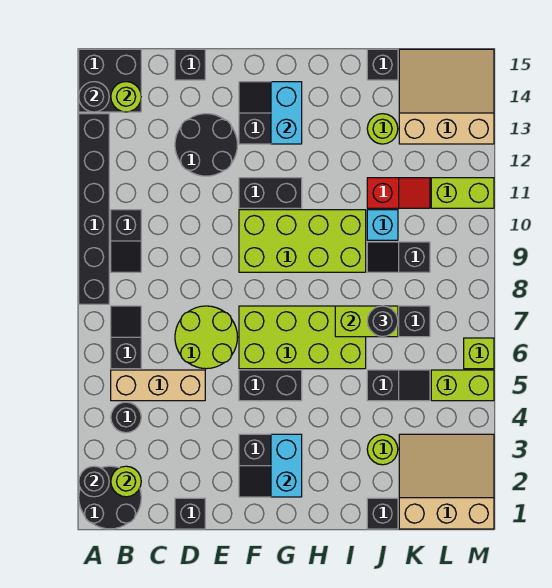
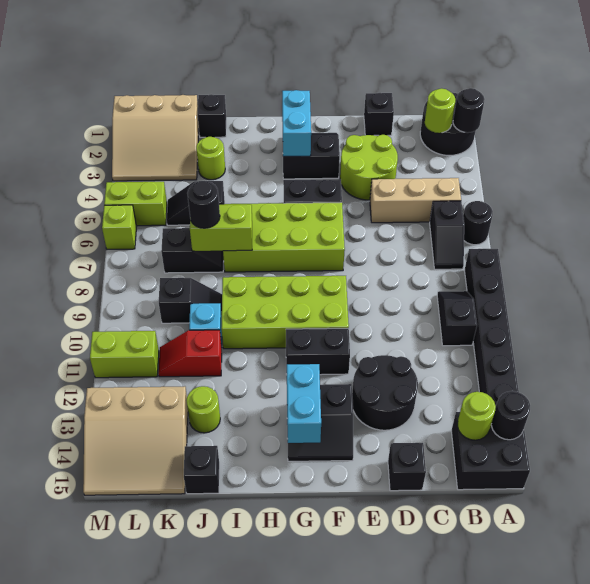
black round brick B4 level 1 -> black round brick A6 level 1
lime round brick D6:E7 level 1 -> lime round brick D3:E4 level 1

